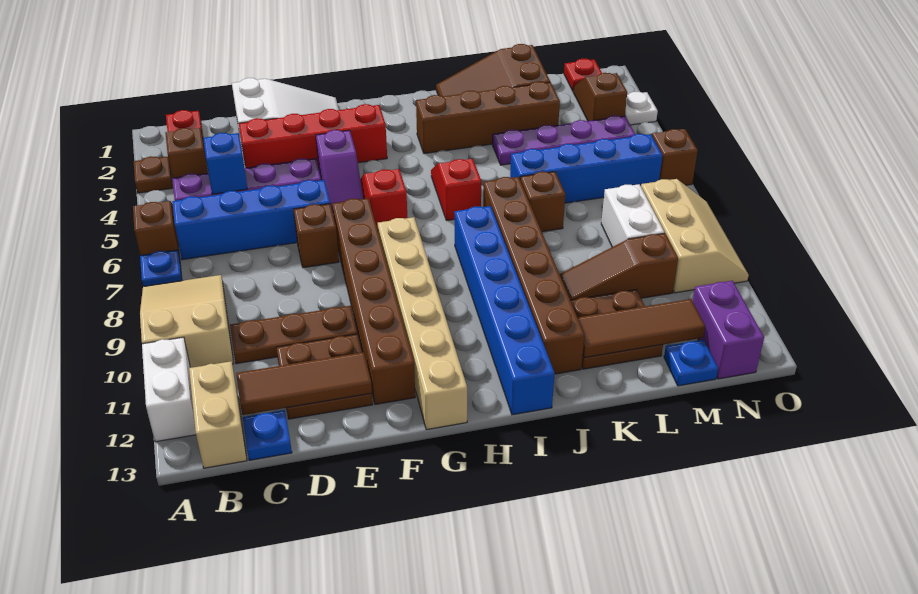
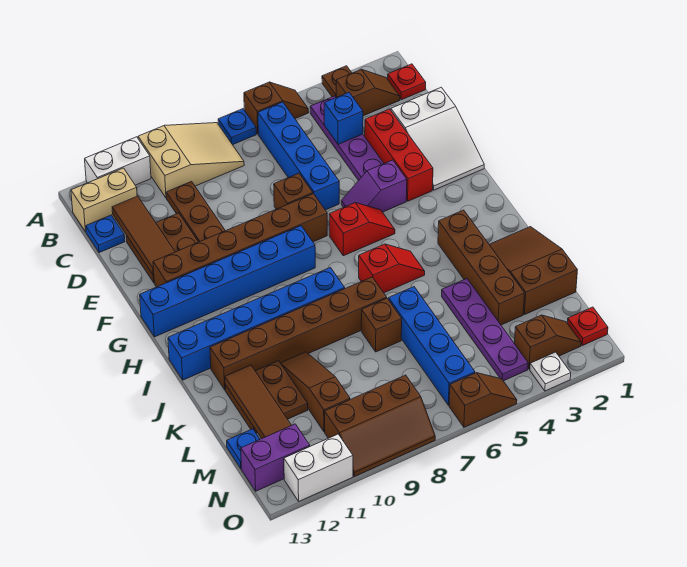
red brick D3:G3 level 1 -> red brick D3:F3 level 1
tan brick G8:G13 level 1 -> blue brick G8:G13 level 1
white brick M8:M9 level 1 -> white brick O11:O12 level 1
tan slope N8:O10 level 1 top N -> brown slope N8:O10 level 1 top N

